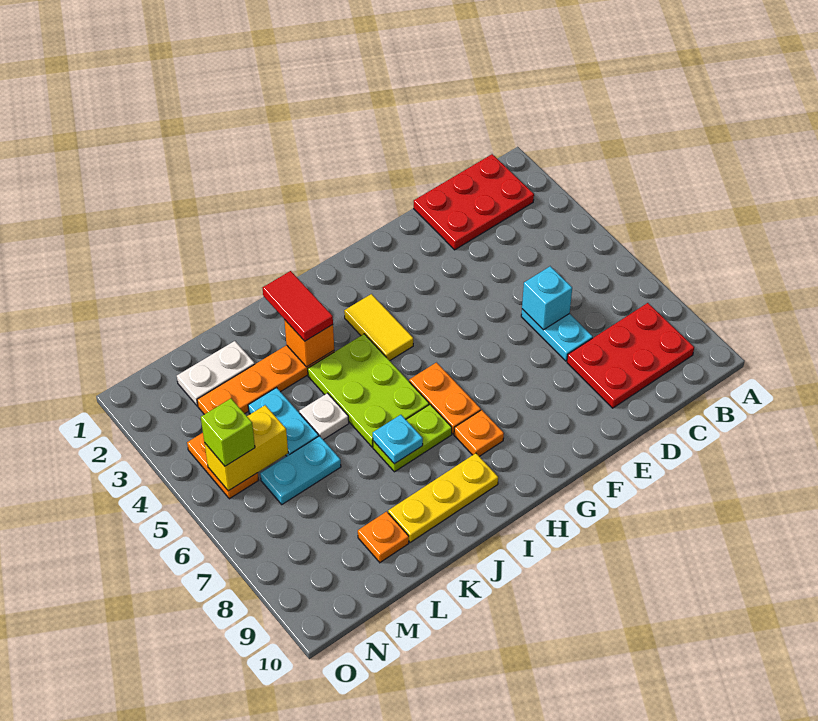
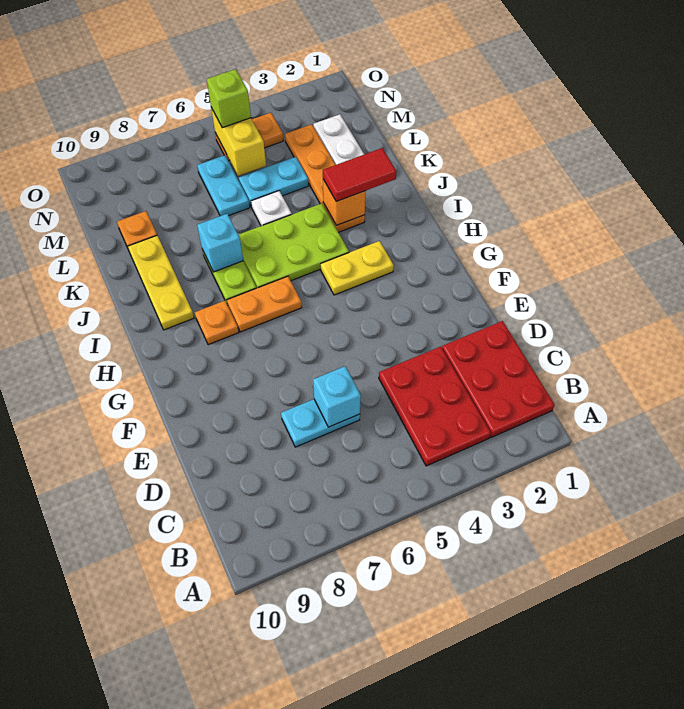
red plate B8:D9 level 1 -> red plate B3:D4 level 1
yellow tile H3:H4 level 1 -> yellow plate H3:H4 level 1
cyan plate J7 level 2 -> cyan brick J7 level 2

